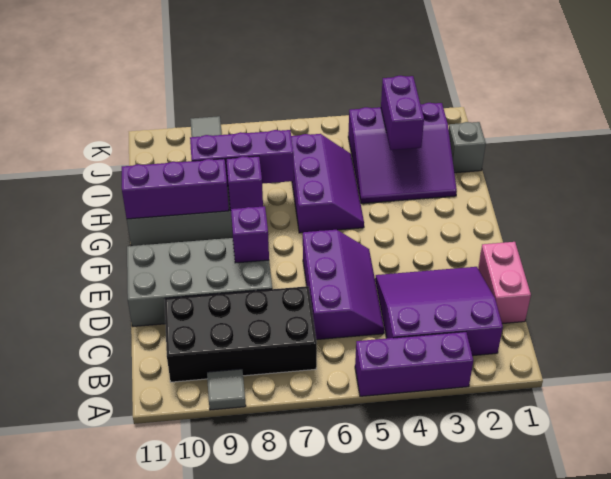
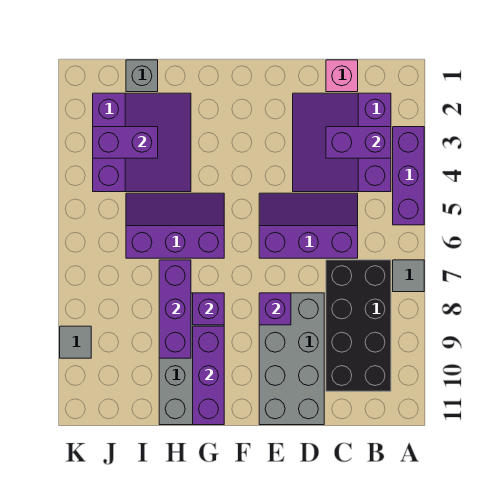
grey tile A9 level 1 -> grey tile A7 level 1
none -> purple brick B3:C3 level 2
pink brick C1:D1 level 1 -> pink brick C1 level 1

